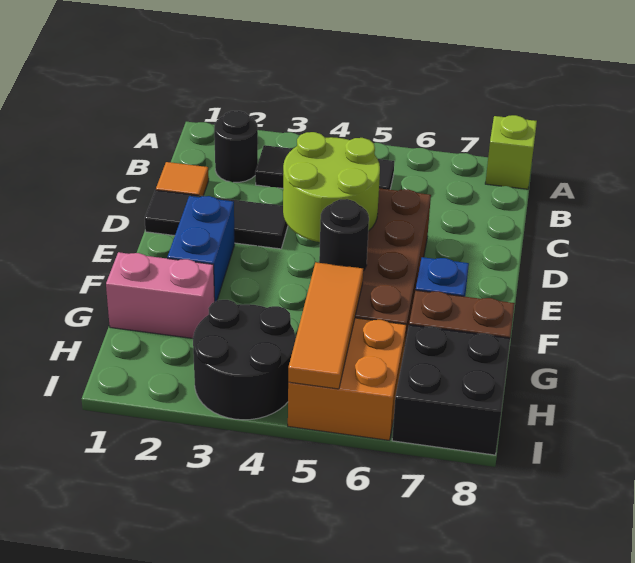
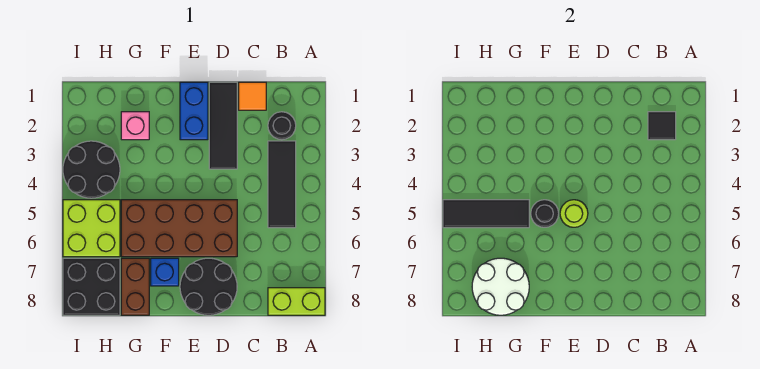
lime brick A8 level 1 -> lime brick A8:B8 level 1
none -> black tile B2 level 2
lime round brick D4:E5 level 2 -> lime round brick E5 level 2
none -> black round brick D7:E8 level 1
blue brick E2:F2 level 1 -> blue brick E1:E2 level 1
pink brick G1:G2 level 1 -> pink brick G2 level 1
orange tile G5:I5 level 2 -> black tile G5:I5 level 2
none -> white round brick G7:H8 level 2
orange brick H5:I6 level 1 -> lime brick H5:I6 level 1

